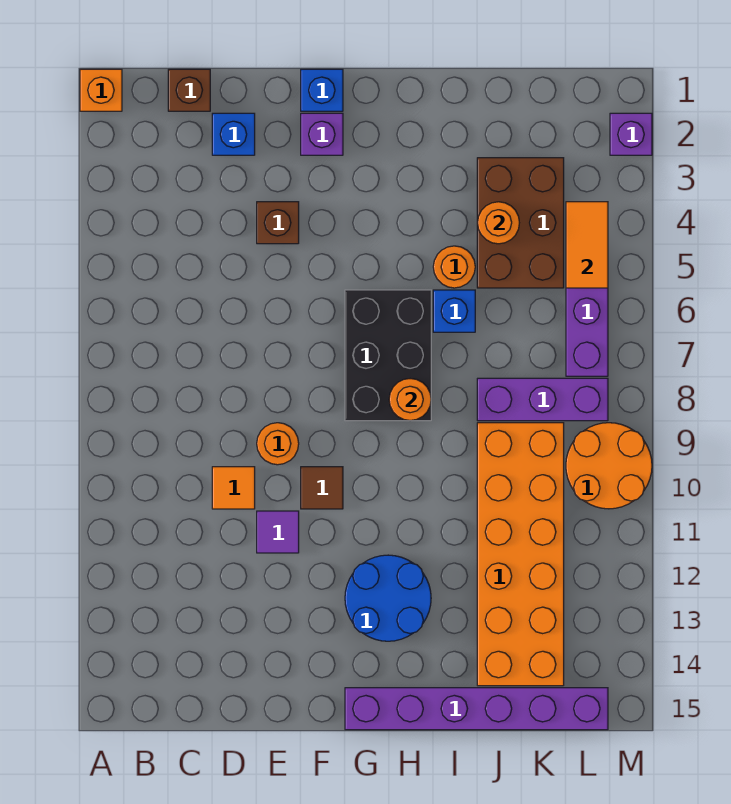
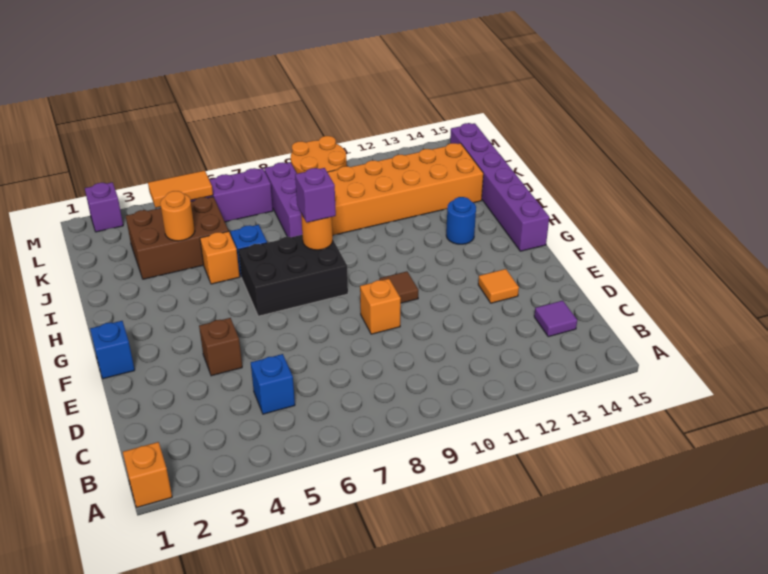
brown brick C1 level 1 -> none
blue brick D2 level 1 -> blue brick C5 level 1
orange tile D10 level 1 -> orange tile E13 level 1
orange round brick E9 level 1 -> orange brick E9 level 1
purple tile E11 level 1 -> purple tile C14 level 1
purple brick F2 level 1 -> purple brick H8 level 3
blue round brick G12:H13 level 1 -> blue round brick H13 level 1
orange round brick I5 level 1 -> orange brick I5 level 1

